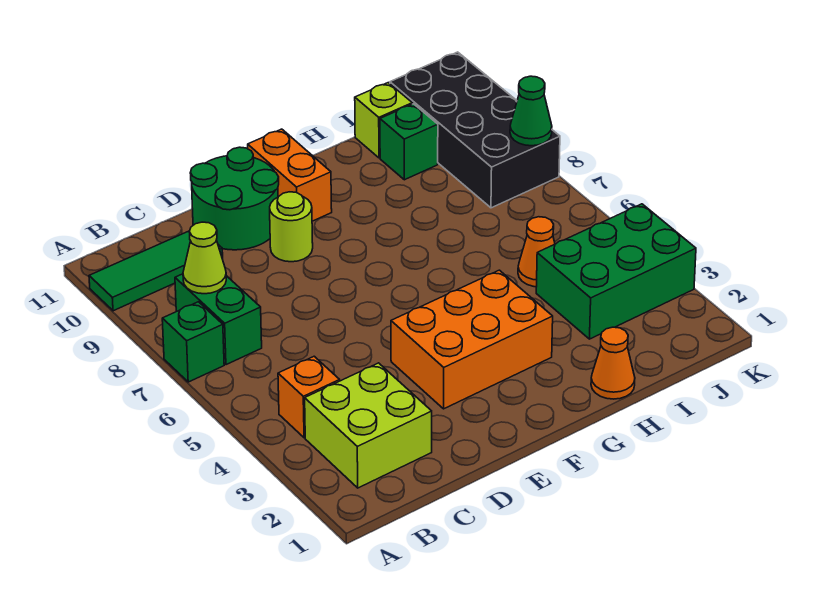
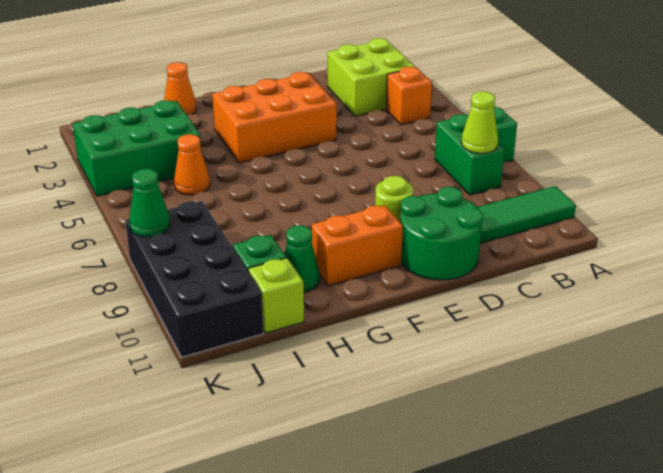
orange brick F10:F11 level 1 -> orange brick F10:G10 level 1
none -> green cone H10 level 1

